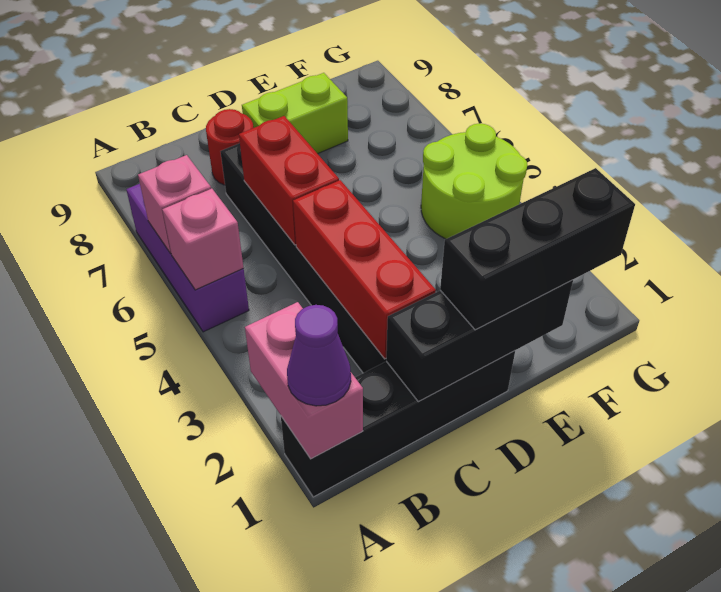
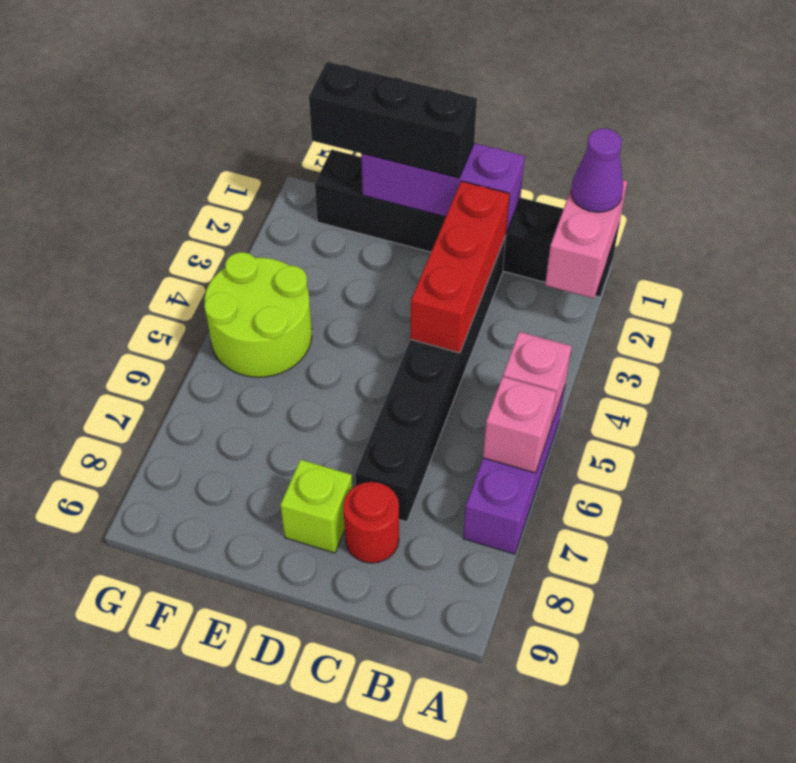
black brick A1:D1 level 1 -> black brick A1:F1 level 1
black brick C1:E1 level 2 -> purple brick C1:E1 level 2
red brick C5:C6 level 2 -> none
lime brick D8:E8 level 1 -> lime brick D8 level 1

